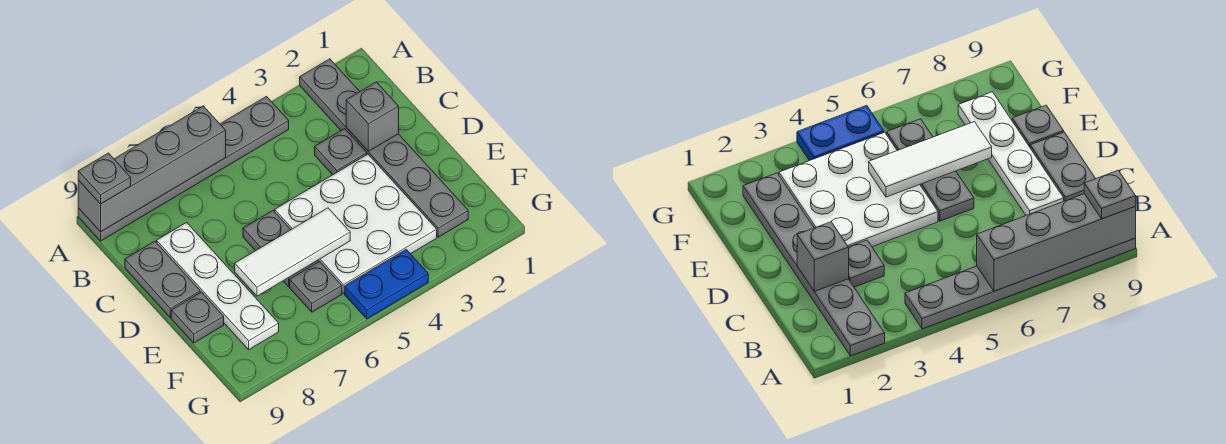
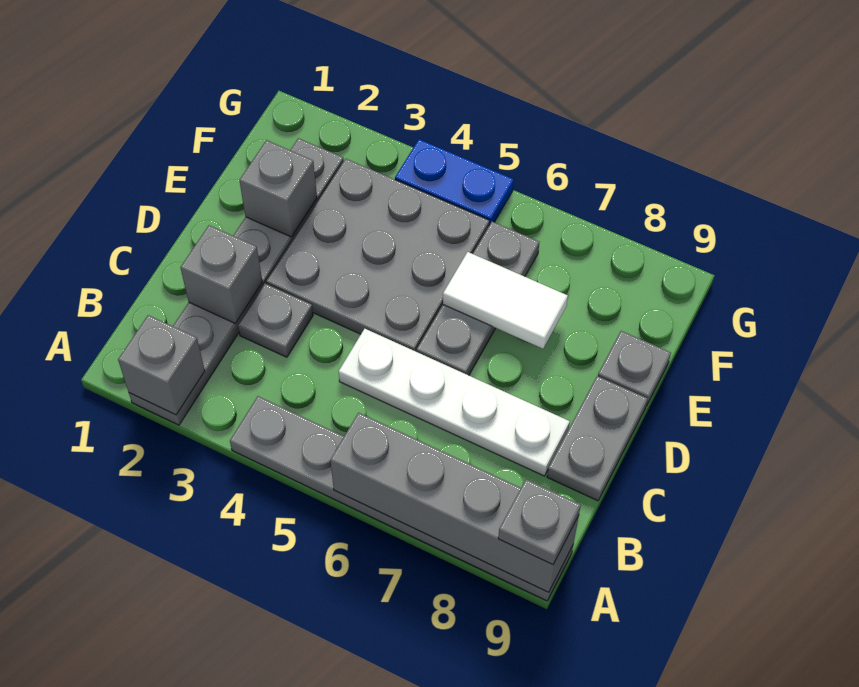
none -> grey brick A2 level 2
white plate C8:F8 level 1 -> white plate C5:C8 level 1
white plate D3:F5 level 1 -> grey plate D3:F5 level 1
none -> grey brick E2 level 2
white tile E5:E7 level 2 -> white tile E6:E7 level 2

